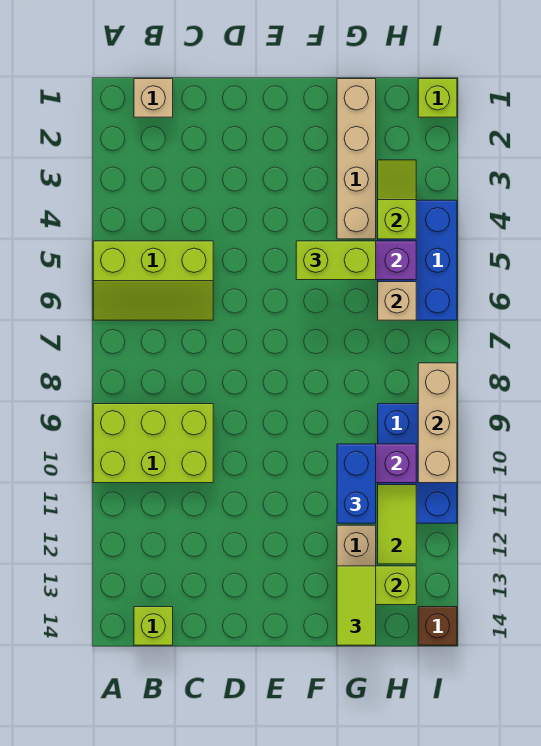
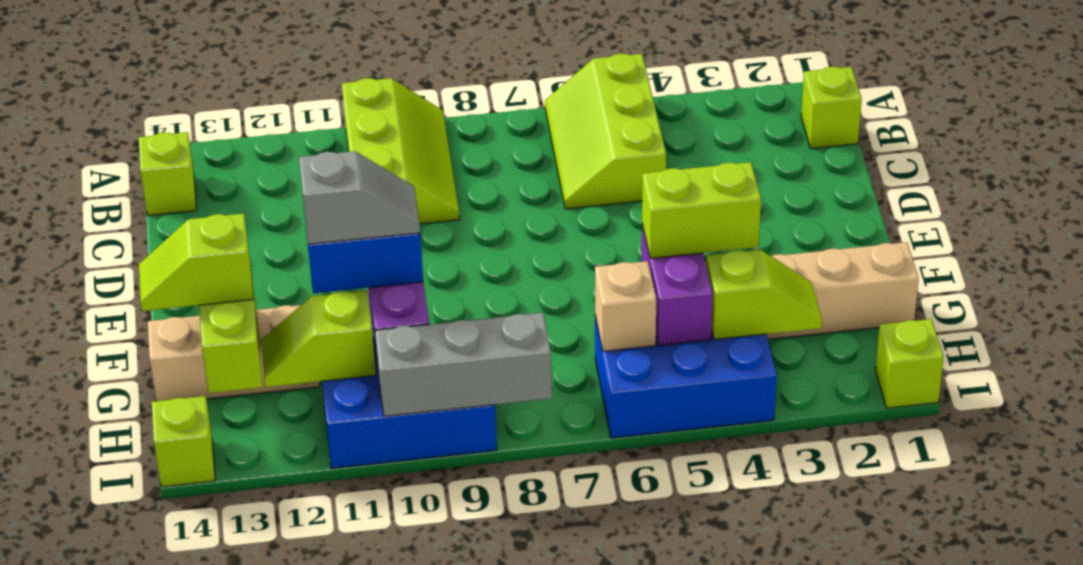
lime brick A9:C10 level 1 -> lime slope A9:C10 level 1 top 10
tan brick B1 level 1 -> lime brick B1 level 1
lime brick F5:G5 level 3 -> lime brick G4:G5 level 3
none -> grey slope G10:G11 level 4 top 11
lime tile G13:G14 level 3 -> lime slope G13:G14 level 3 top 13
lime tile H11:H12 level 2 -> lime slope H11:H12 level 2 top 11
tan brick I8:I10 level 2 -> grey brick I8:I10 level 2
brown brick I14 level 1 -> lime brick I14 level 1

